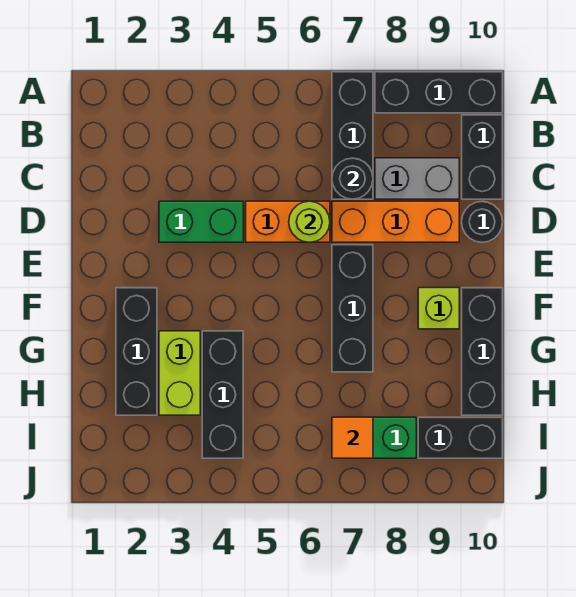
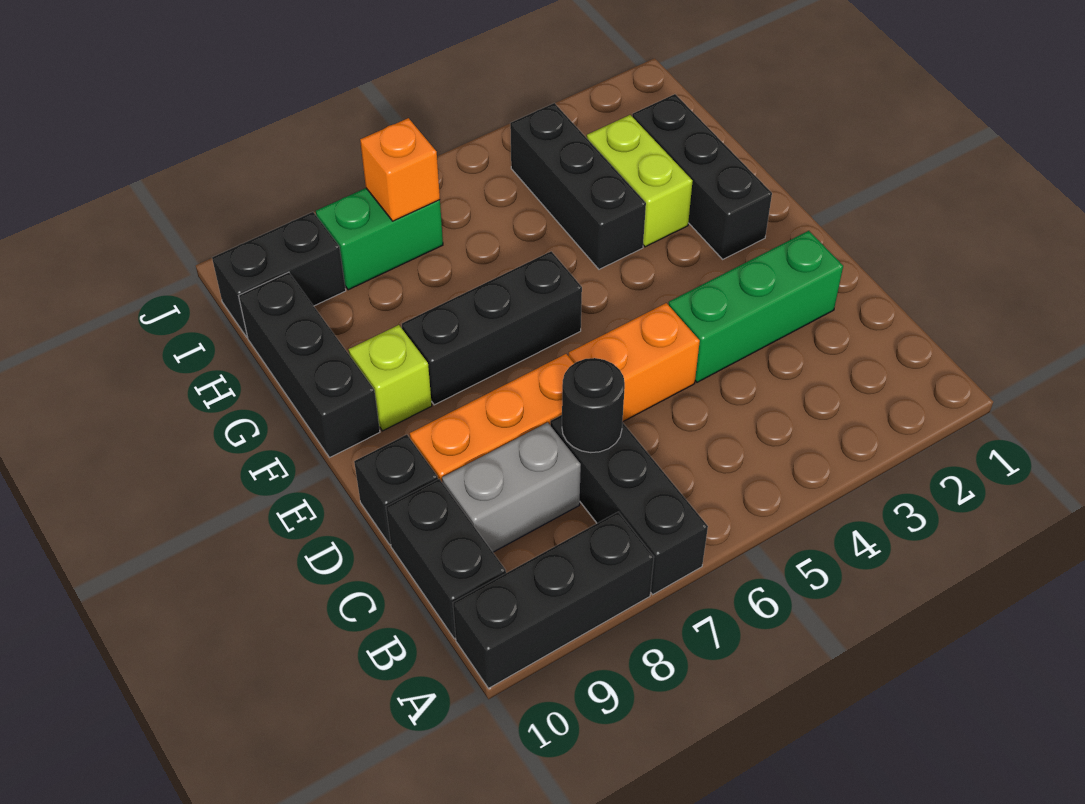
green brick D3:D4 level 1 -> green brick D2:D4 level 1
lime round brick D6 level 2 -> none
black round brick D10 level 1 -> black brick D10 level 1
black brick E7:G7 level 1 -> black brick F6:F8 level 1
orange tile I7 level 2 -> orange brick I7 level 2

